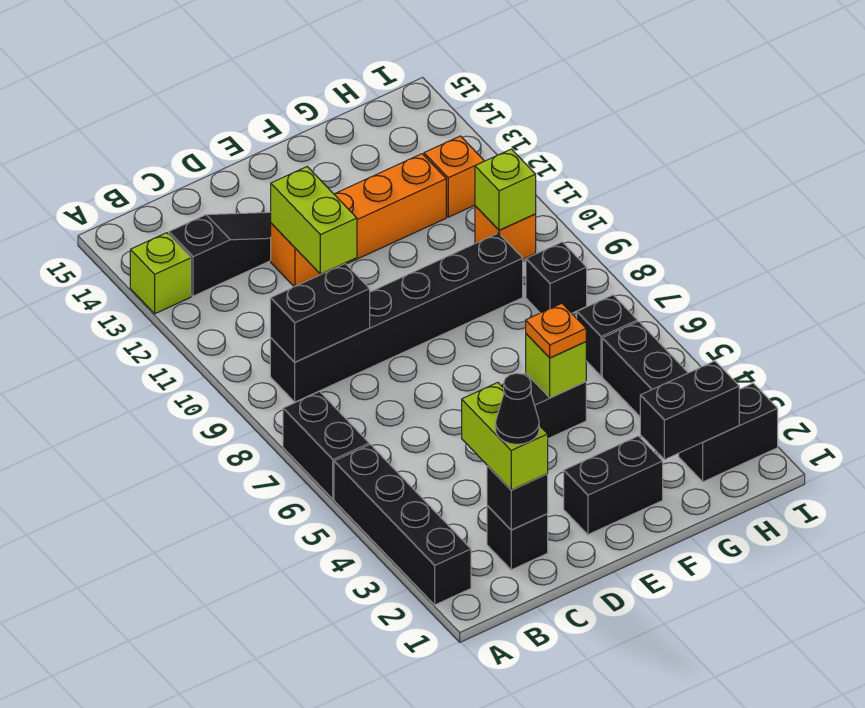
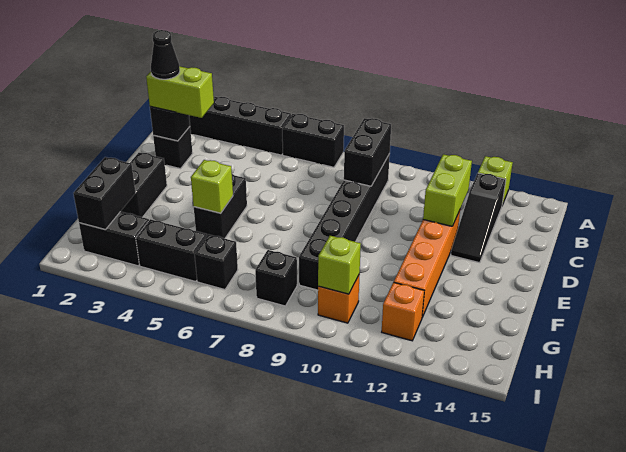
lime brick D11:D12 level 2 -> lime brick C12:D12 level 2
orange plate F5 level 3 -> none
black brick H2:I2 level 1 -> black brick H2:H3 level 1

